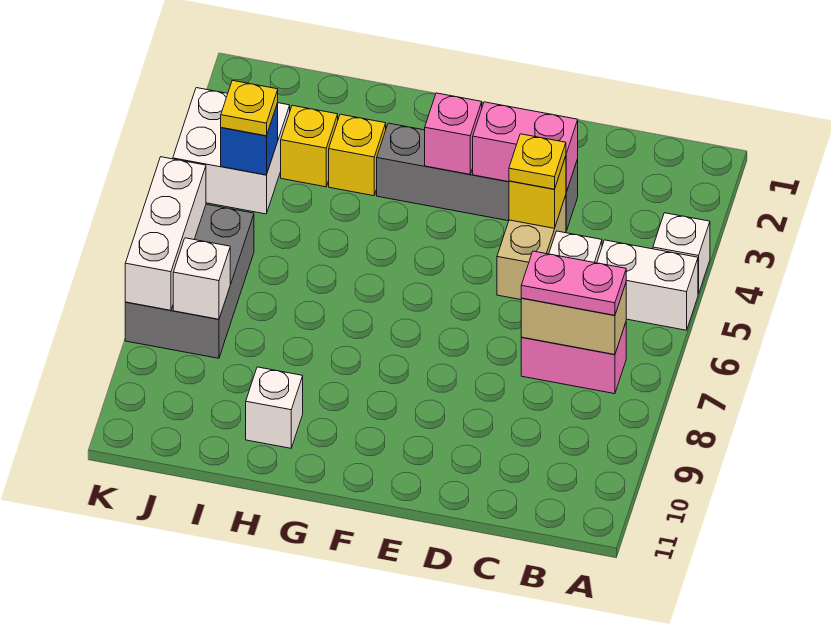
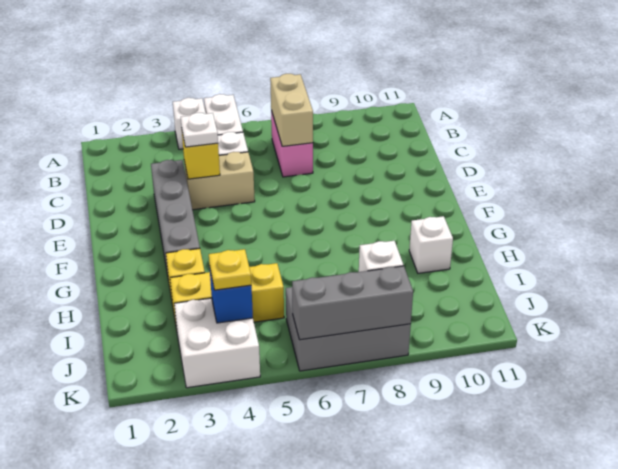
pink plate B7:C7 level 3 -> none
pink brick D3:E3 level 2 -> none
yellow plate D4 level 3 -> white plate D4 level 3
pink brick F3 level 2 -> none
yellow brick I3 level 1 -> yellow brick I3:I5 level 1
white brick K6:K8 level 2 -> grey brick K6:K8 level 2

